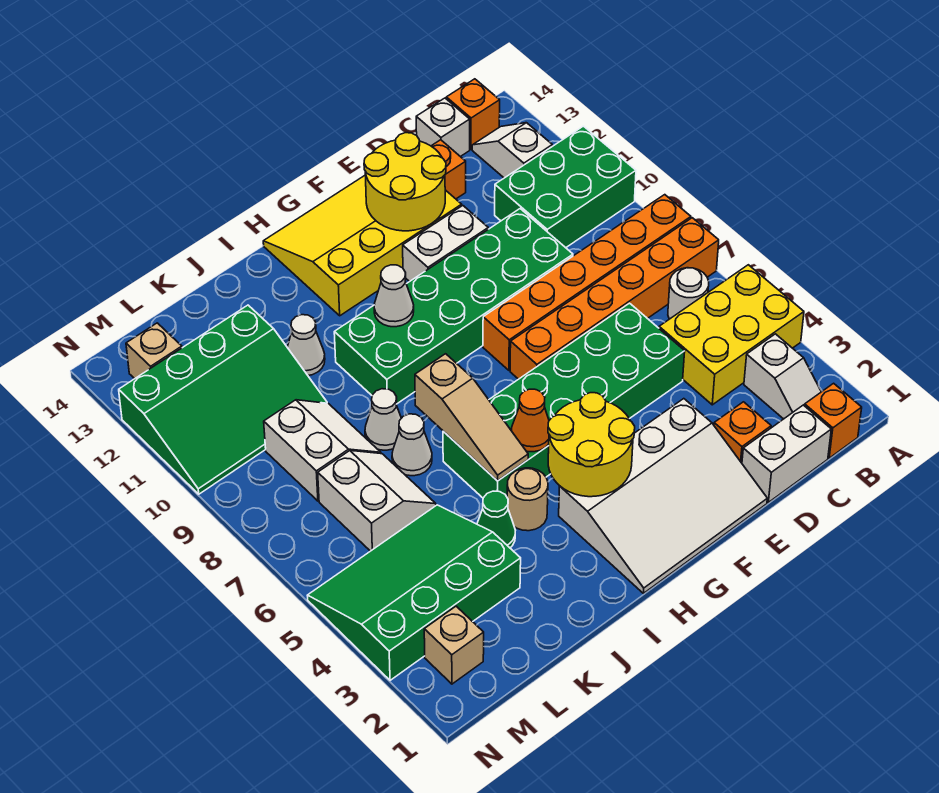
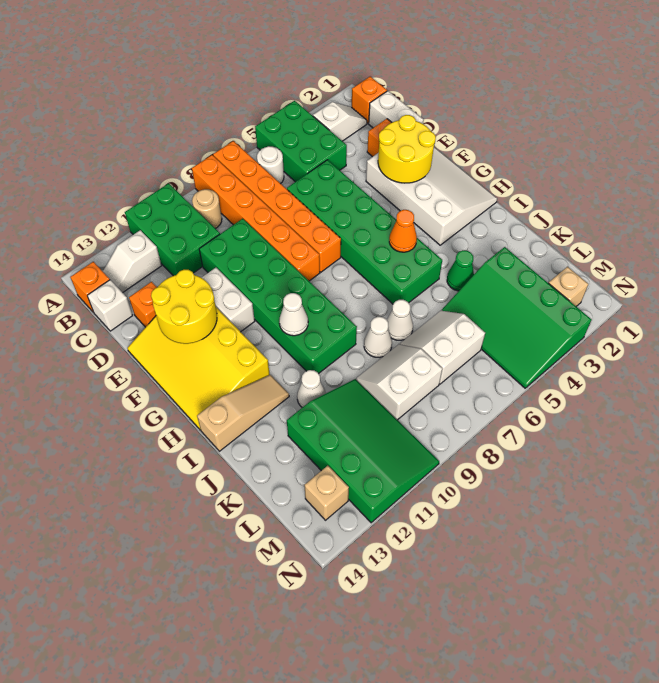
yellow brick A4:C5 level 1 -> green brick A4:C5 level 1
yellow round brick G3:H4 level 2 -> yellow round brick E2:F3 level 2
tan round brick I4 level 1 -> tan round brick B9 level 1
tan slope I5:I7 level 2 top 7 -> tan slope I12:I14 level 1 top 14

